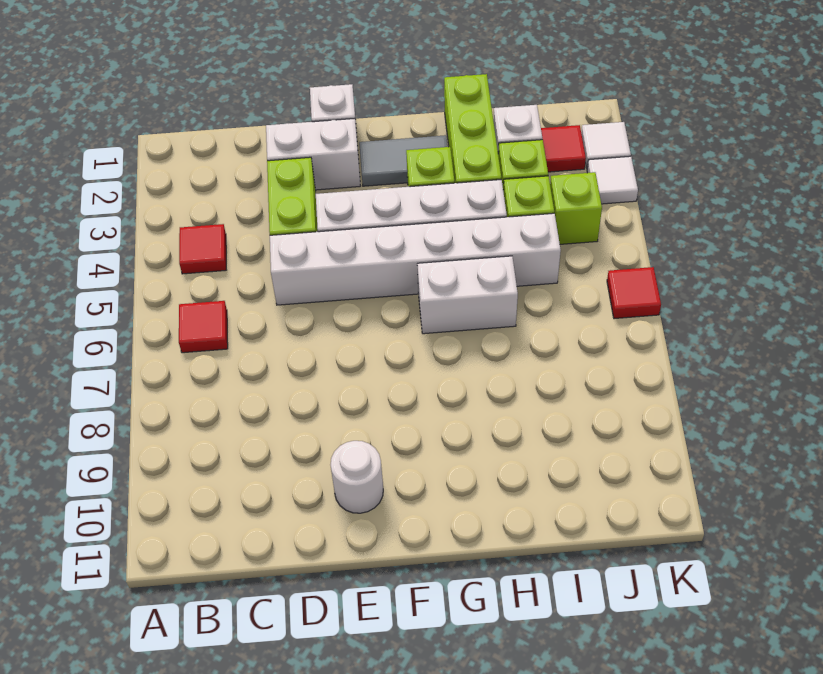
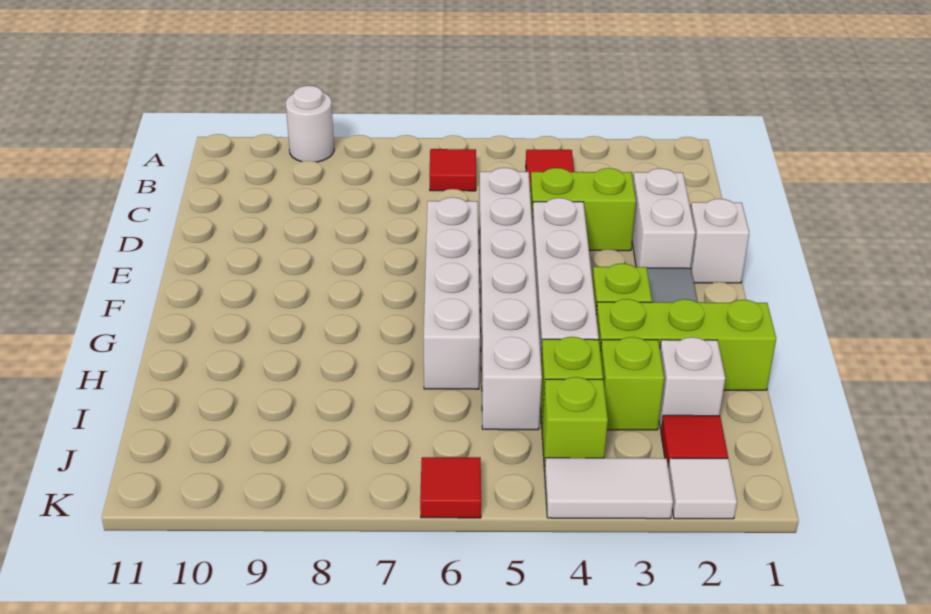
white round brick E10 level 1 -> white round brick A9 level 1
white brick G6:H6 level 1 -> white brick E6:H6 level 1
white tile K3 level 1 -> white tile K3:K4 level 1

